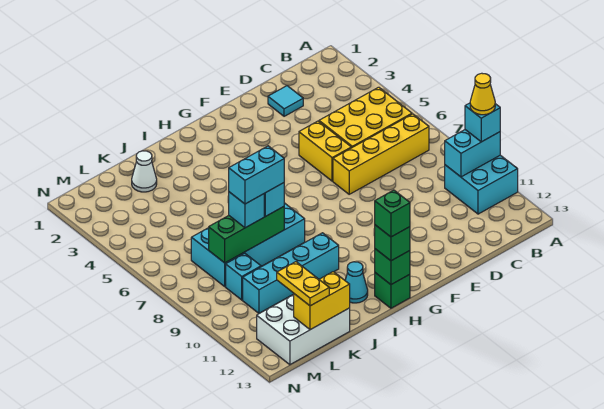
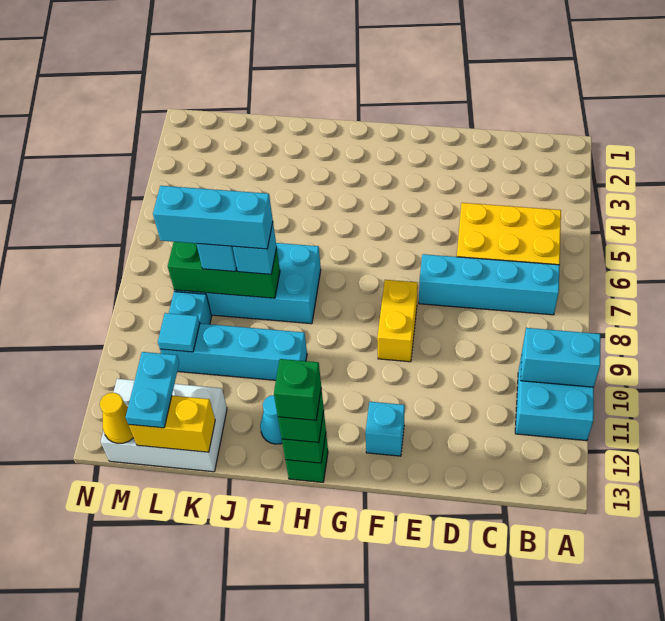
cyan brick A10 level 3 -> cyan brick F12 level 1
yellow cone A10 level 4 -> yellow cone M13 level 2
yellow brick B7:E7 level 1 -> cyan brick B7:E7 level 1
cyan tile D2 level 1 -> cyan tile L10 level 2
yellow brick E5:E6 level 1 -> yellow brick F8:F9 level 1
cyan brick J8:K8 level 4 -> cyan brick J8:L8 level 4
white cone K2 level 1 -> none
yellow plate L12:L13 level 3 -> cyan plate L12:L13 level 3

